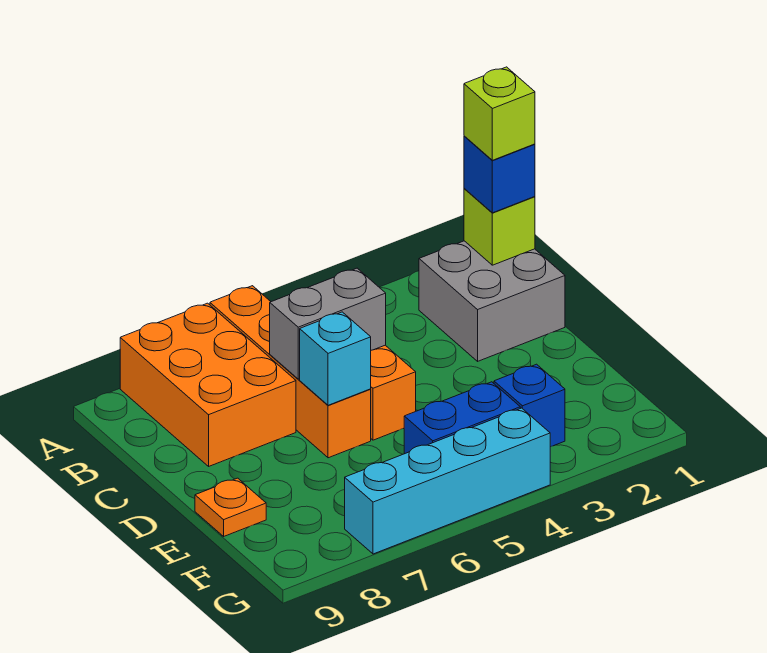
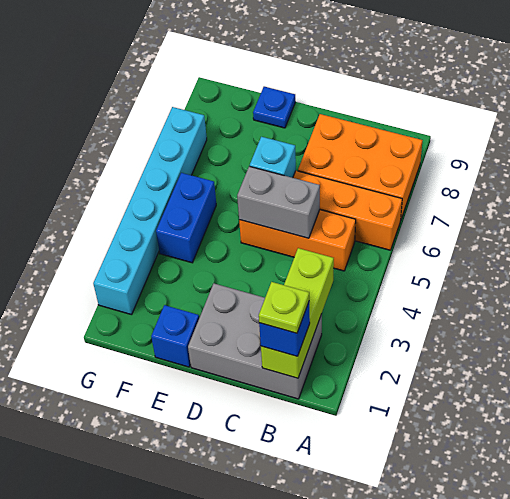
grey brick B1:C2 level 1 -> grey brick B1:D2 level 1
lime brick B1 level 2 -> lime brick B1:B3 level 2
lime brick B1 level 4 -> lime plate B1 level 4
grey brick C5:C6 level 2 -> grey brick C5:D5 level 2
orange plate E9 level 1 -> blue plate E9 level 1
blue brick F3 level 1 -> blue brick E1 level 1
cyan brick G4:G7 level 1 -> cyan brick G2:G7 level 1

